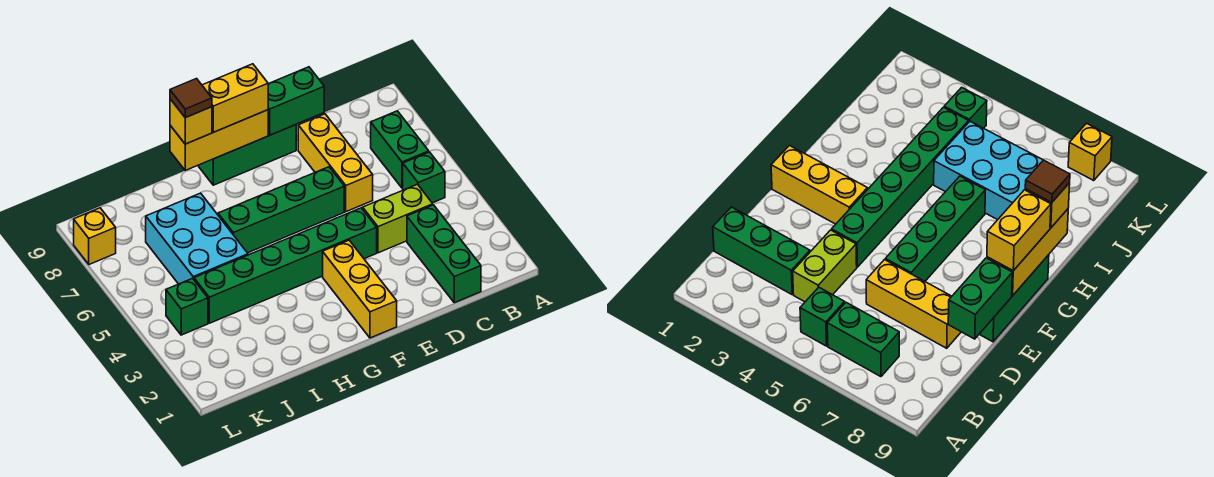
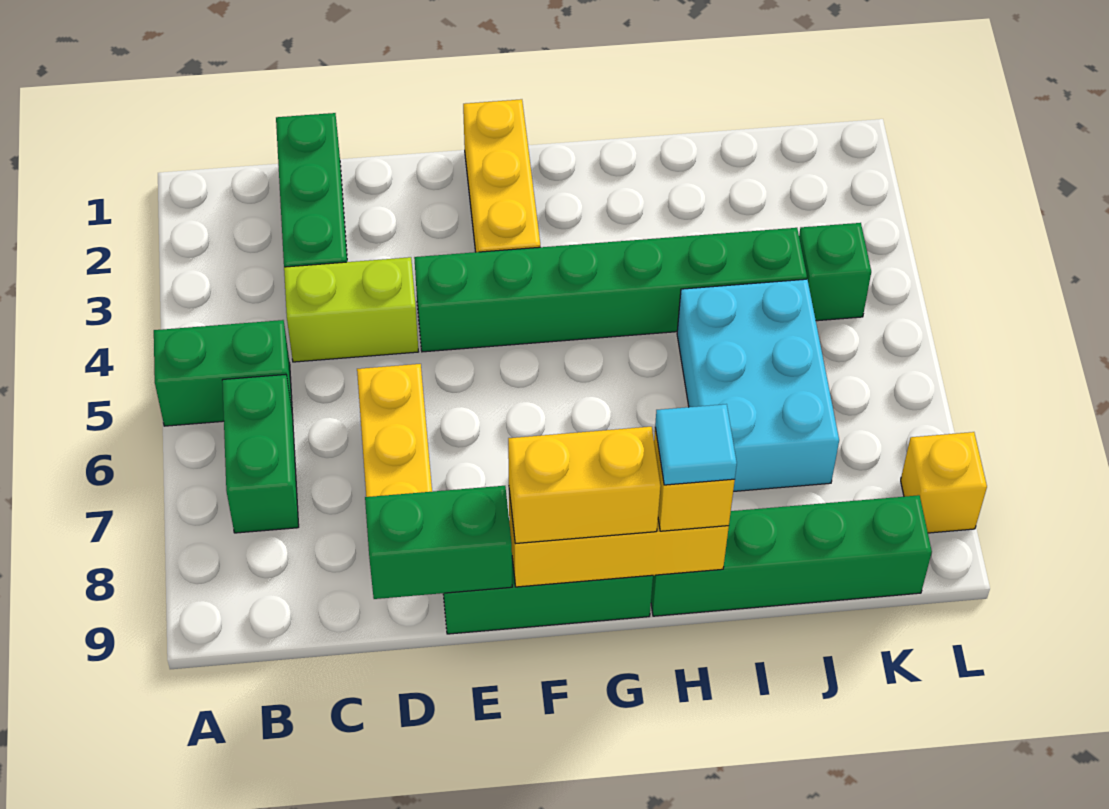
green brick B5 level 1 -> green brick A5:B5 level 1
green brick E6:H6 level 1 -> green brick H9:K9 level 1
brown tile H9 level 4 -> cyan tile H9 level 4

